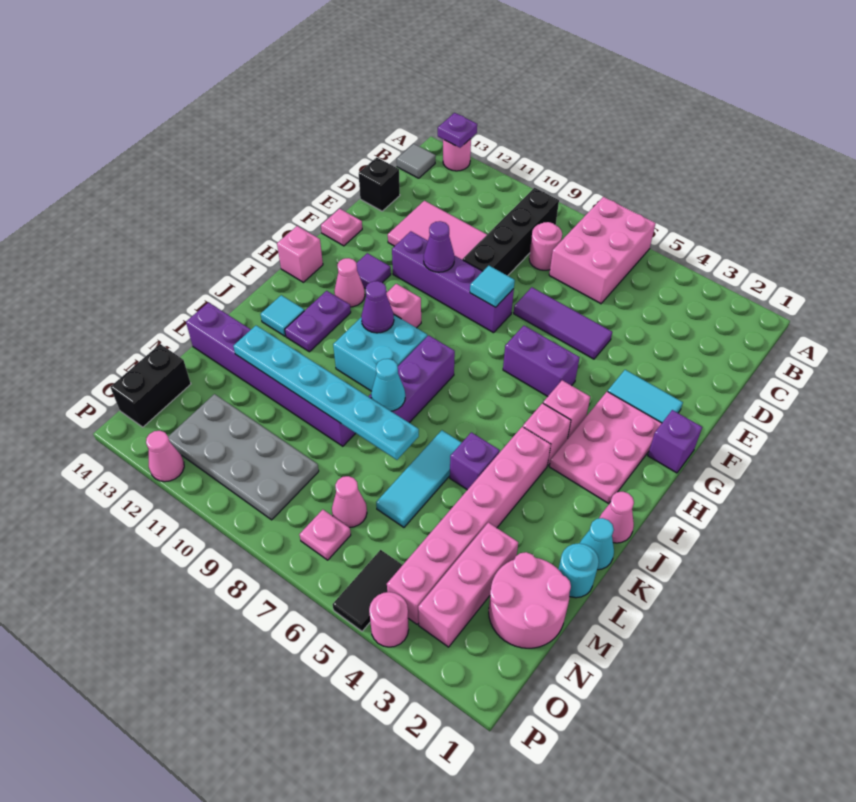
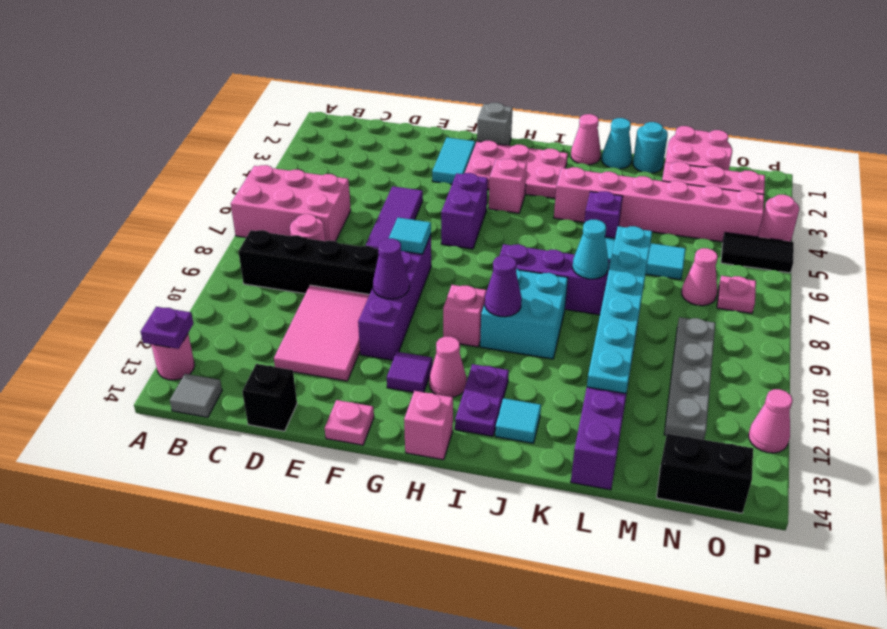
purple brick G1 level 1 -> grey brick G1 level 1
pink brick I4 level 1 -> none
purple plate I12:J12 level 1 -> purple plate I12:I13 level 1
grey plate N9:O12 level 1 -> grey plate N9:N12 level 1

